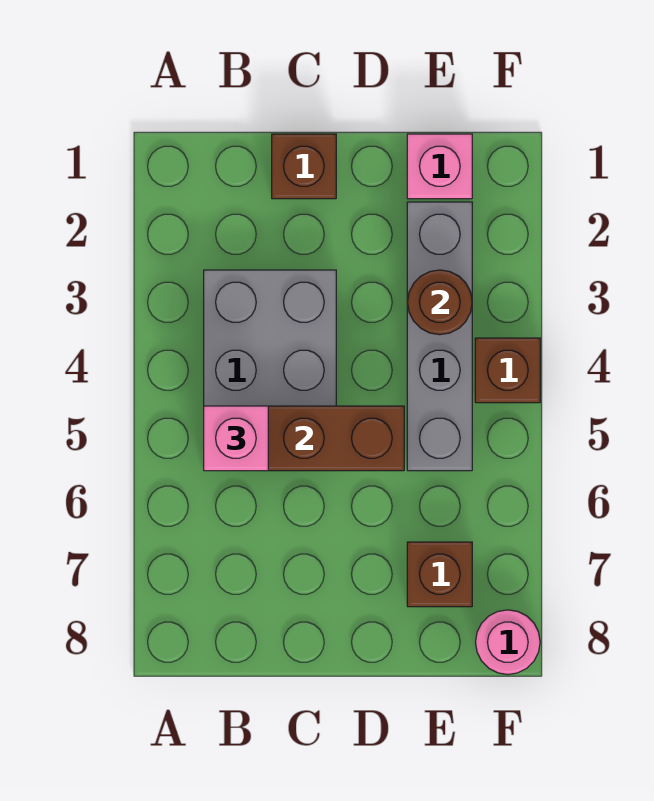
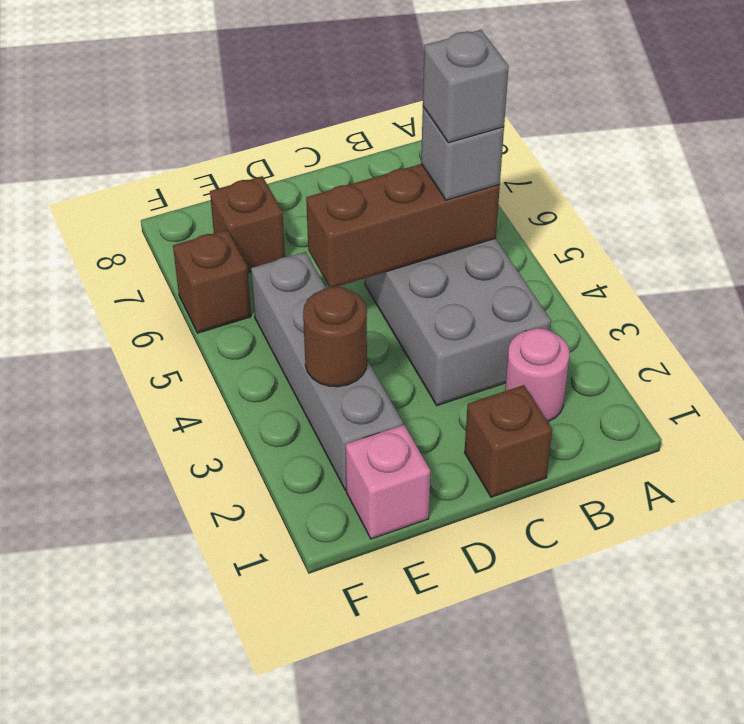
pink brick B5 level 3 -> grey brick B5 level 3
none -> grey brick B5 level 4
brown brick F4 level 1 -> brown brick F6 level 1
pink round brick F8 level 1 -> pink round brick B2 level 1

